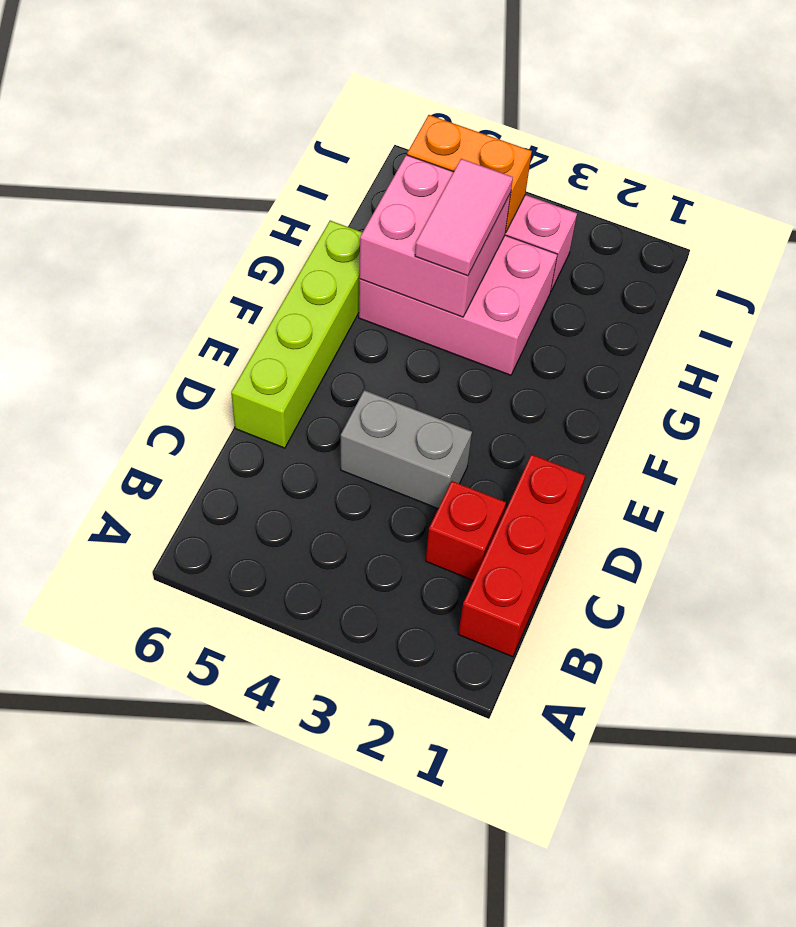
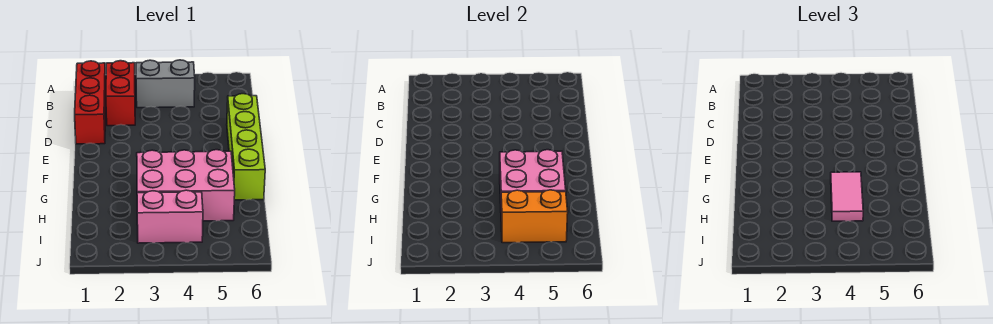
red brick C2 level 1 -> red brick B2:C2 level 1
grey brick D3:D4 level 1 -> grey brick B3:B4 level 1

